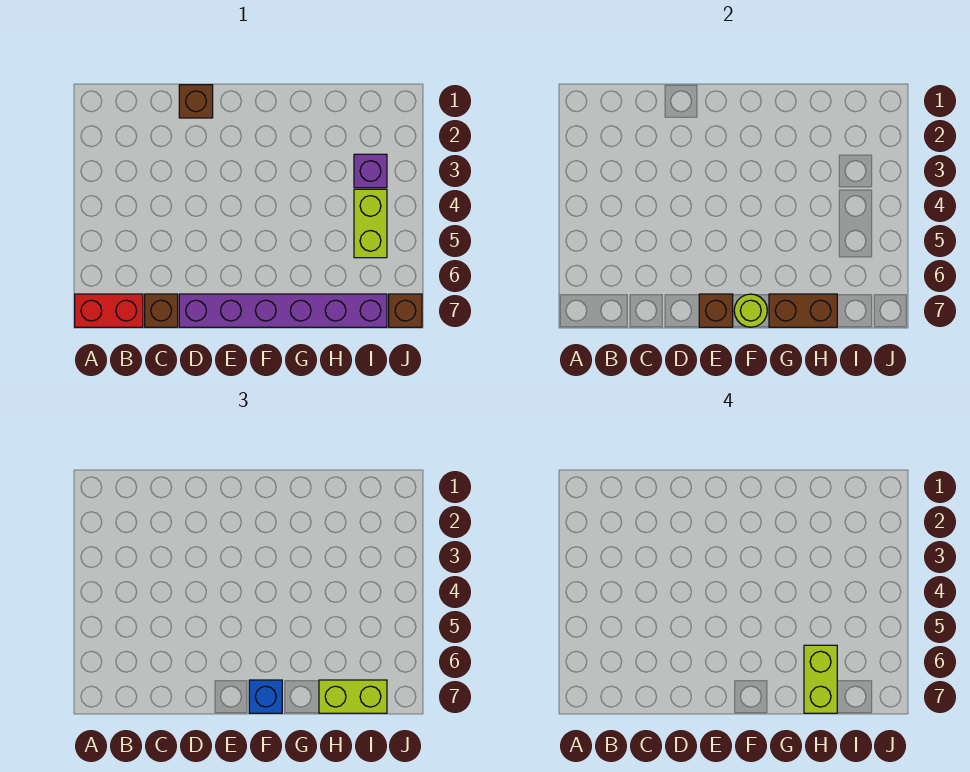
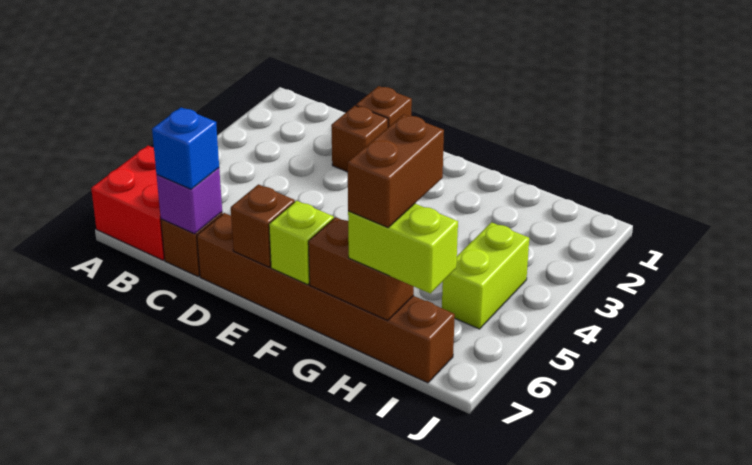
red brick A7:B7 level 1 -> red brick A6:B7 level 1
purple brick D7:I7 level 1 -> brown brick D7:I7 level 1
lime round brick F7 level 2 -> lime brick F7 level 2
blue brick F7 level 3 -> blue brick C7 level 3
lime brick H6:H7 level 4 -> brown brick H6:H7 level 4
purple brick I3 level 1 -> purple brick C7 level 2
brown brick J7 level 1 -> brown brick D2 level 1

